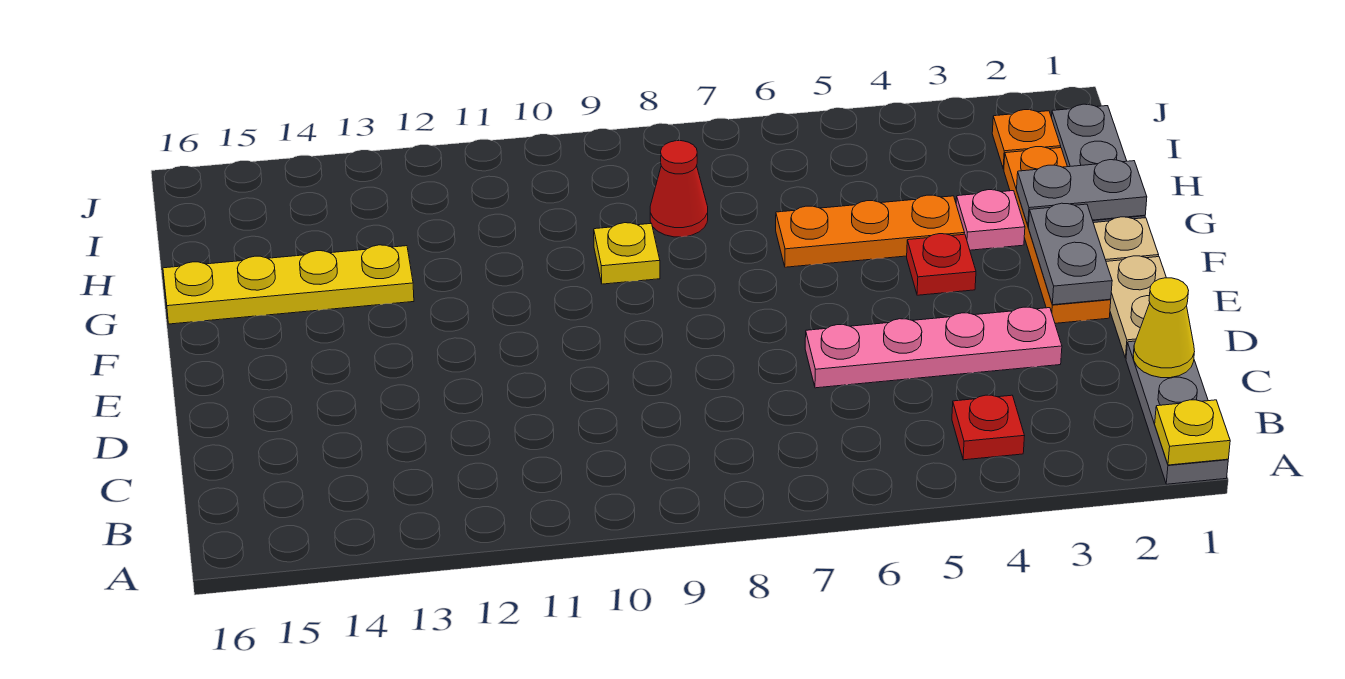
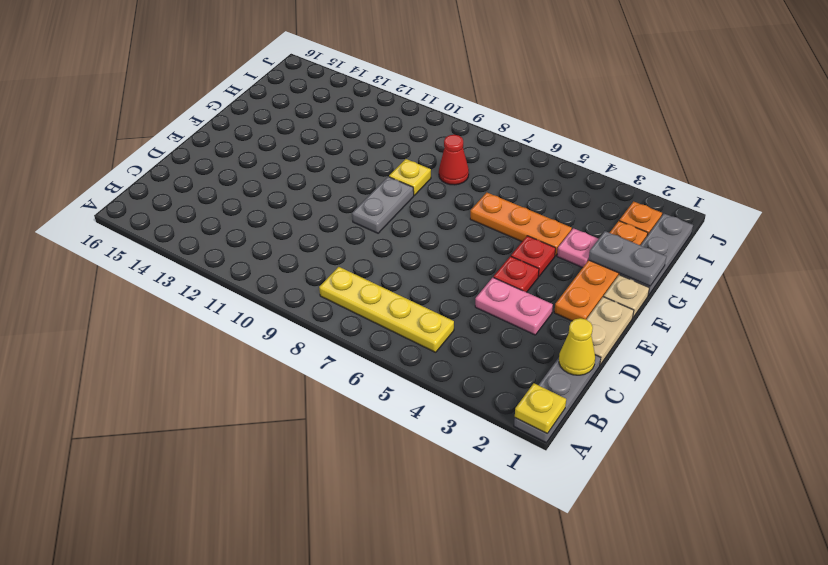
red plate B4 level 1 -> red plate E4 level 1
pink plate D3:D6 level 1 -> pink plate D3:D4 level 1
grey plate E2:F2 level 2 -> grey plate E9:F9 level 1
yellow plate G13:G16 level 1 -> yellow plate B5:B8 level 1

